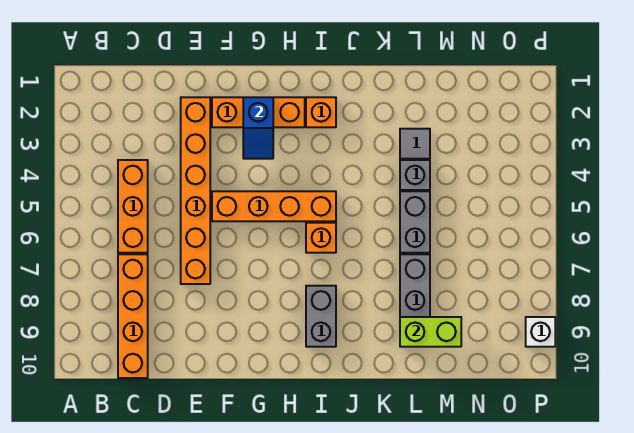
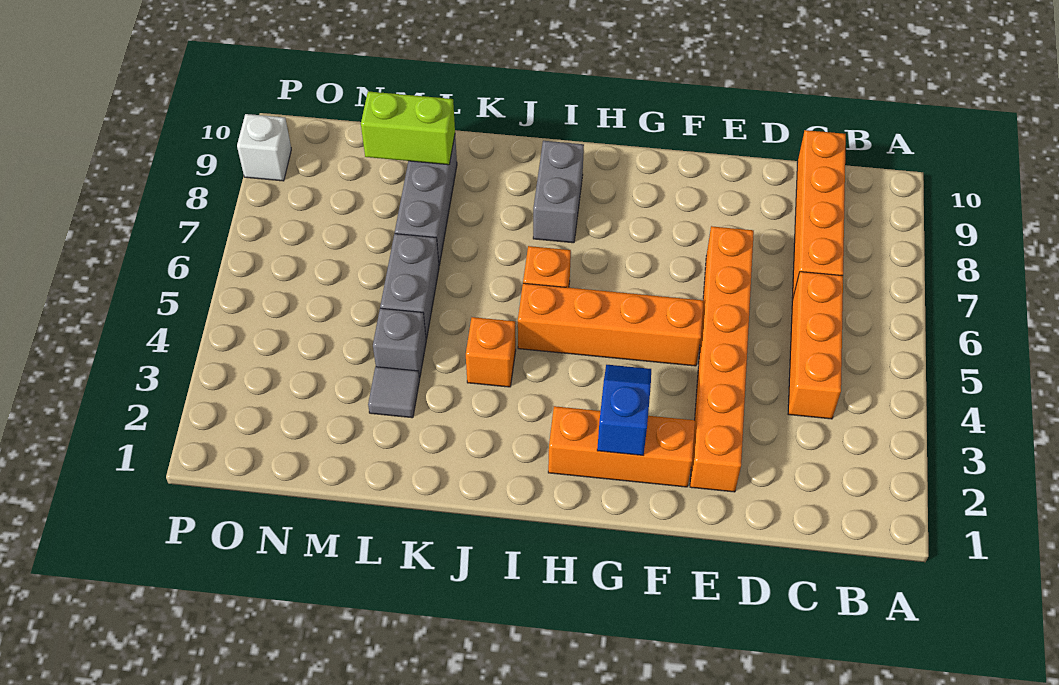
orange brick I2 level 1 -> orange brick J4 level 1

